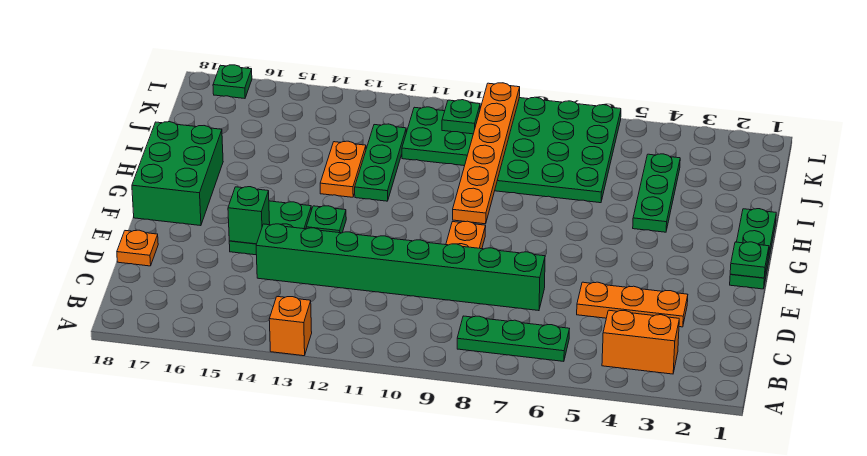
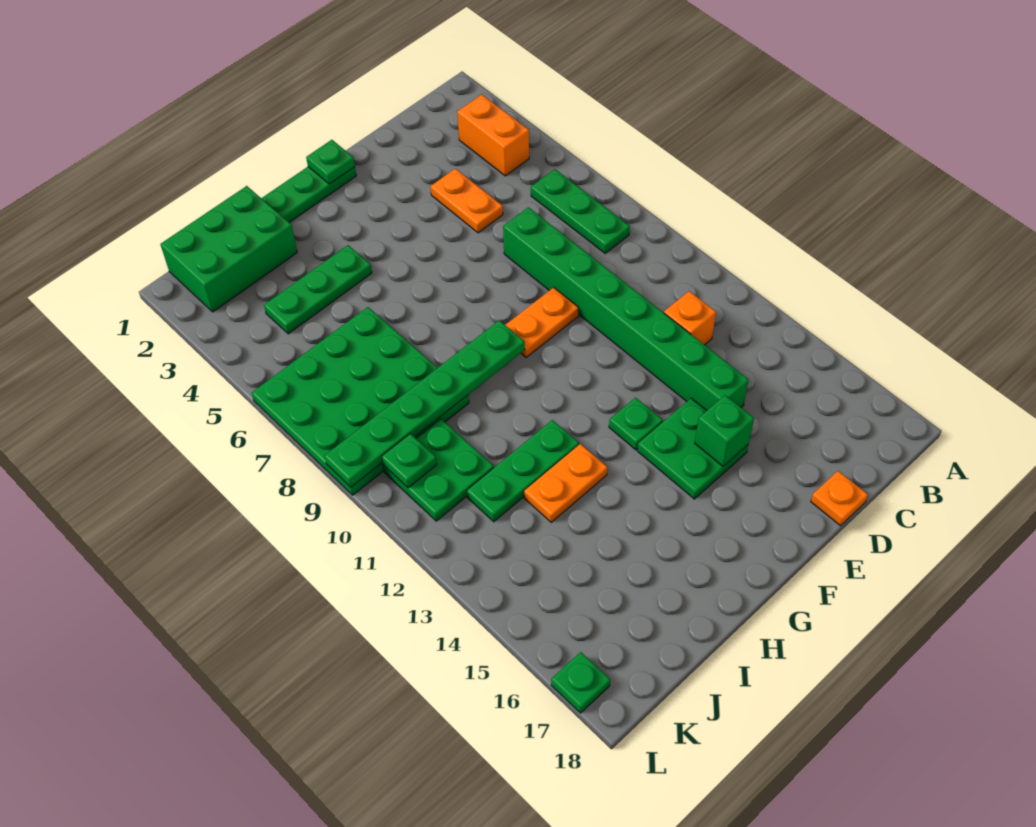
orange brick A13 level 1 -> orange brick C12 level 1
orange plate D3:D5 level 1 -> orange plate D4:D5 level 1
green brick F17:H18 level 1 -> green brick I1:K2 level 1
orange plate G9:L9 level 2 -> green plate G9:L9 level 2

